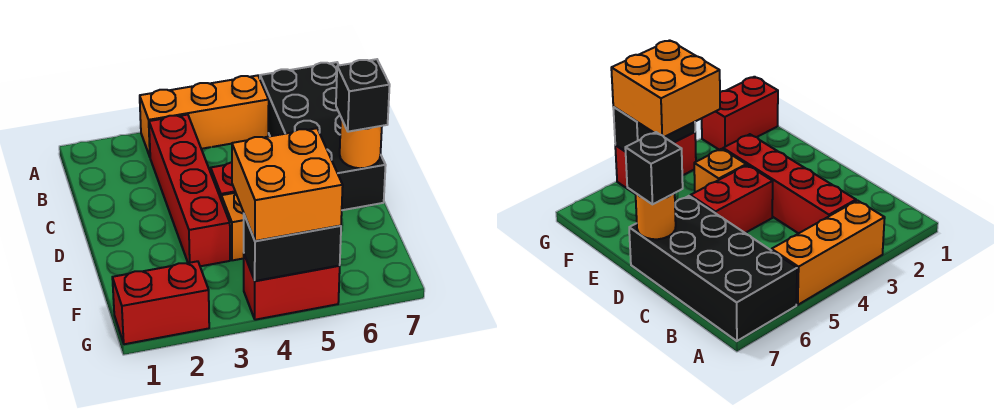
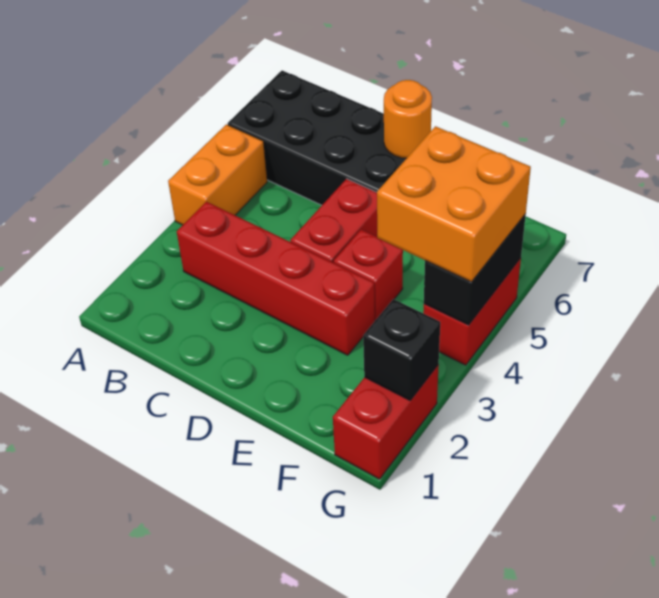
orange brick A3:A5 level 1 -> orange brick A4:A5 level 1
black brick D7 level 3 -> black brick G2 level 2
orange brick E4 level 1 -> red brick E4 level 1

